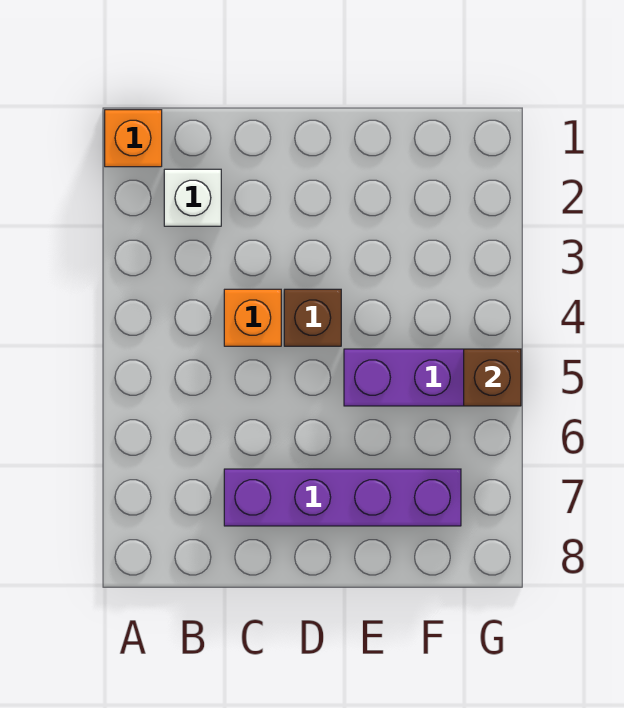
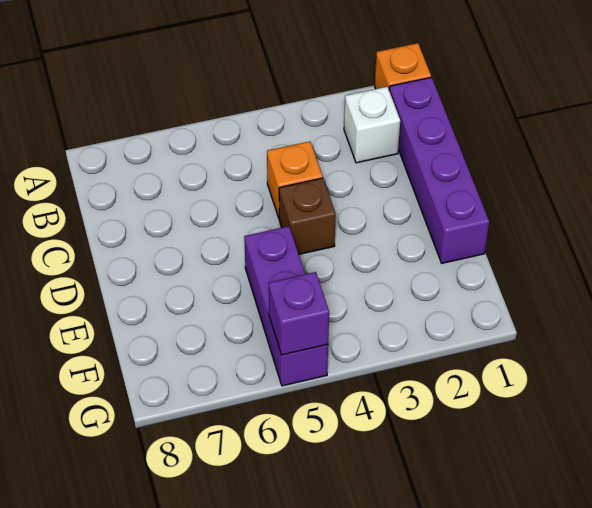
purple brick C7:F7 level 1 -> purple brick B1:E1 level 1
brown brick G5 level 2 -> purple brick G5 level 2

